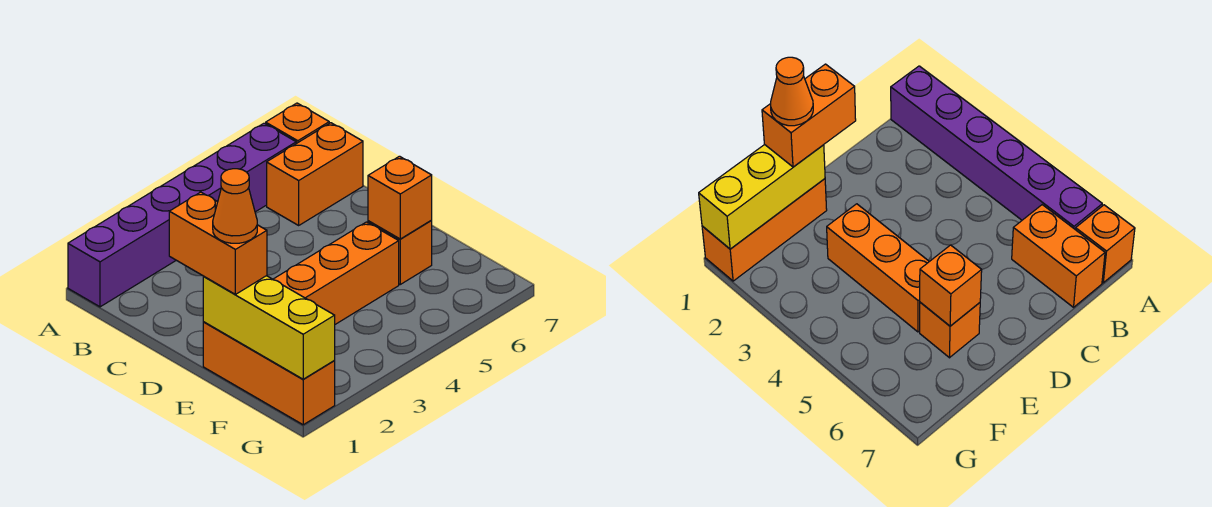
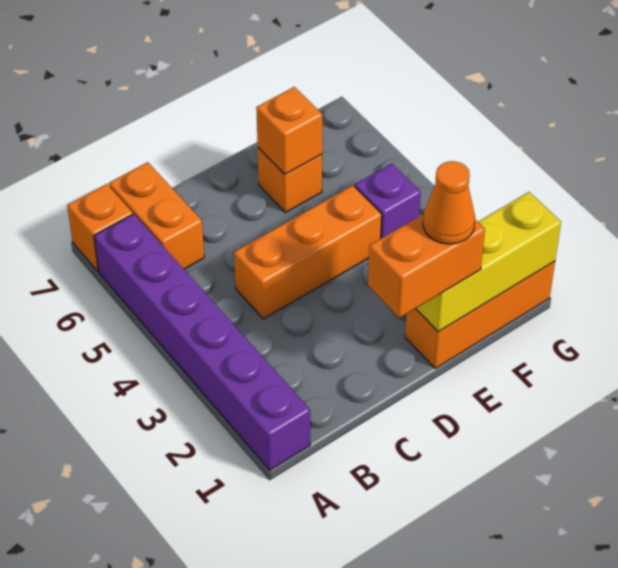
orange brick E3:E5 level 1 -> orange brick C4:E4 level 1
none -> purple brick F4 level 1

